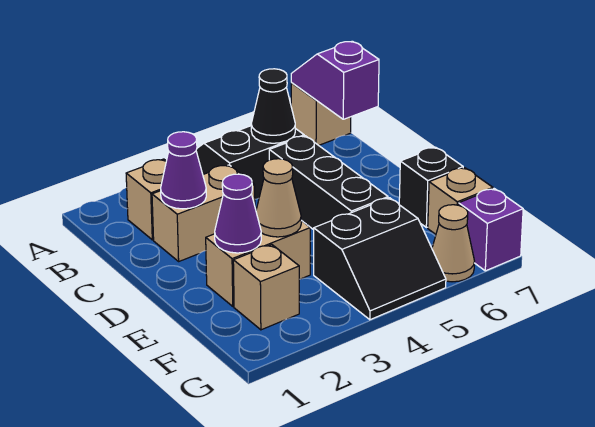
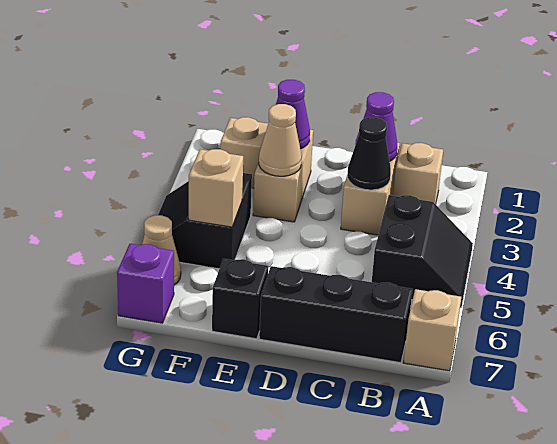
purple slope A7:B7 level 2 top B -> none
black cone B5 level 2 -> black cone C3 level 2
black brick C5:E5 level 1 -> black brick B7:D7 level 1
tan brick F7 level 1 -> tan brick F5 level 2

